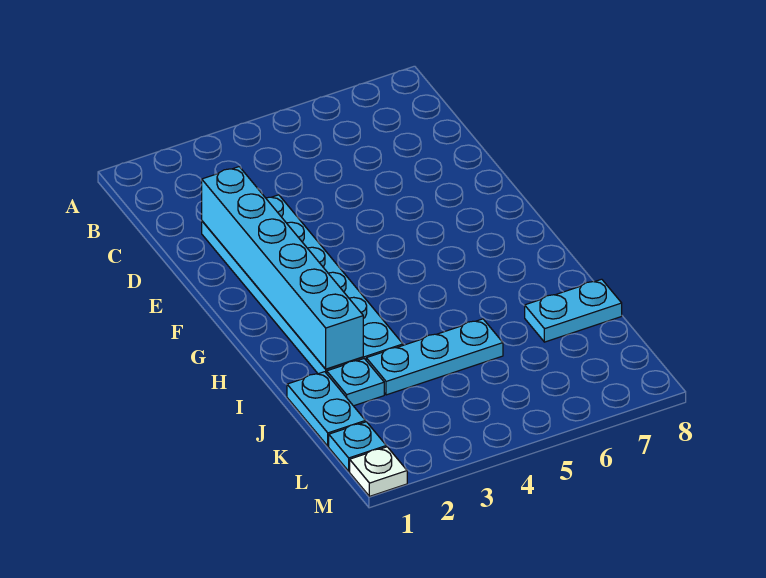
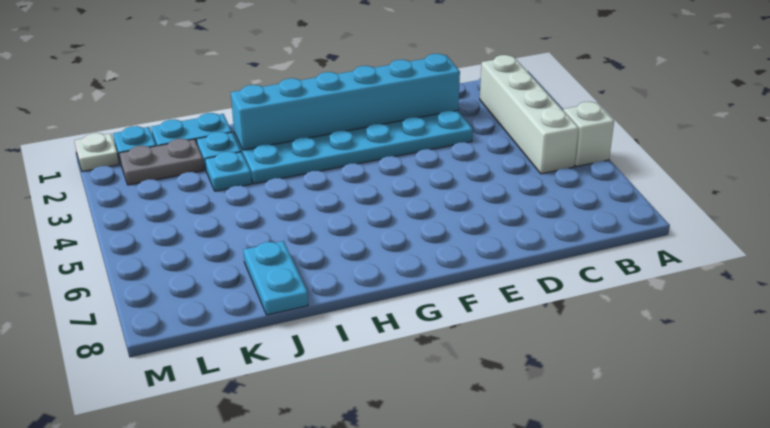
none -> white brick A5 level 1
none -> white brick B2:B5 level 1
cyan plate J3:J5 level 1 -> cyan plate J3 level 1
none -> grey plate K2:L2 level 1

